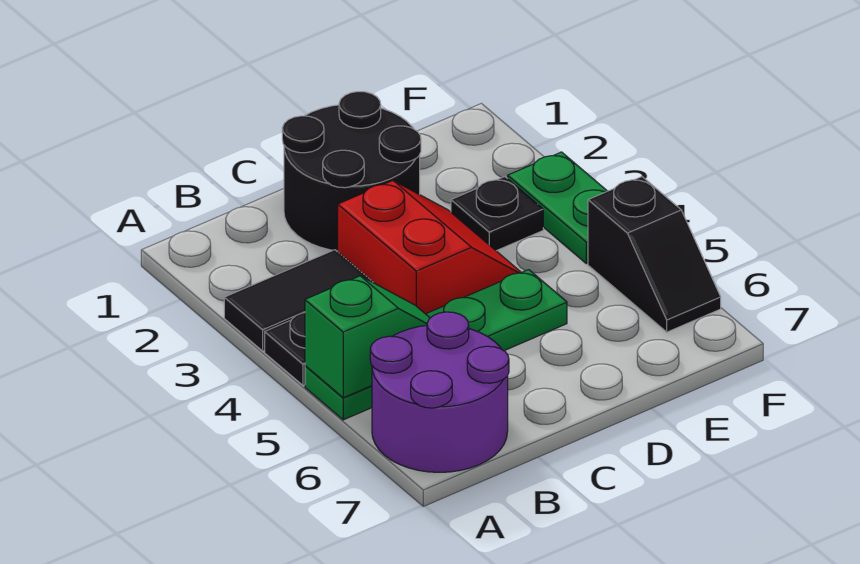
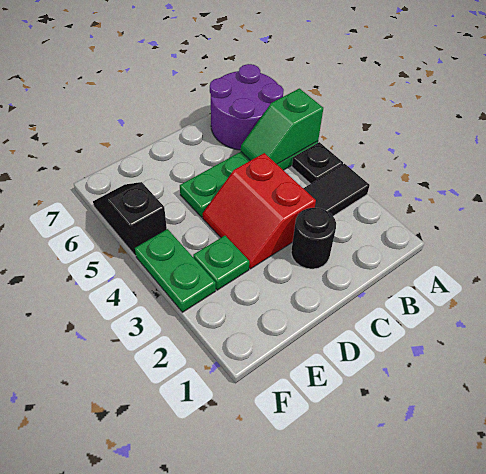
black round brick C1:D2 level 1 -> black round brick C2 level 1
black plate E3 level 1 -> green plate E3 level 1

